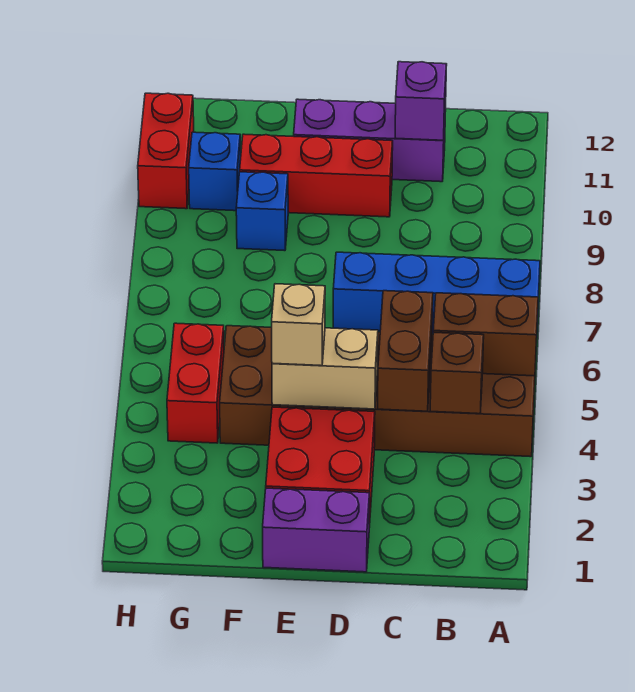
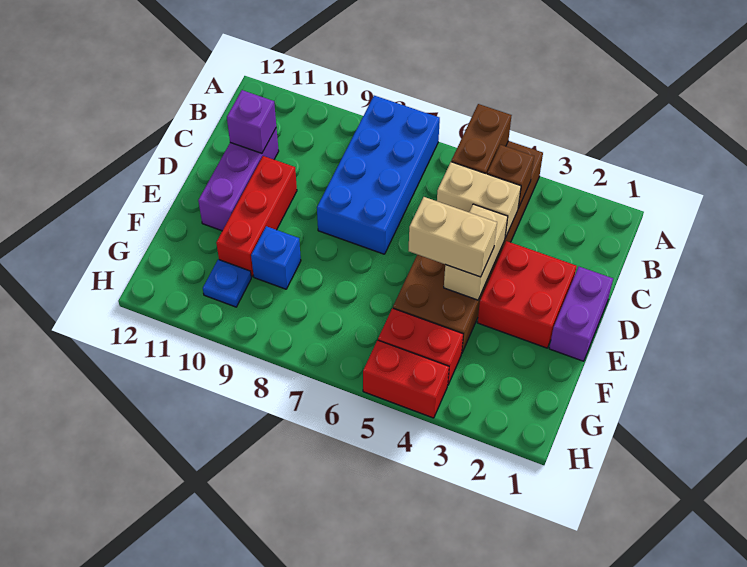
blue brick A7:D7 level 1 -> blue brick A7:D8 level 1
brown brick C4:C5 level 2 -> tan brick C4:C5 level 2
tan brick E4 level 3 -> tan brick E4:E5 level 3
blue brick G10 level 1 -> blue plate G10 level 1
red brick H10:H11 level 1 -> red brick H4:H5 level 1

